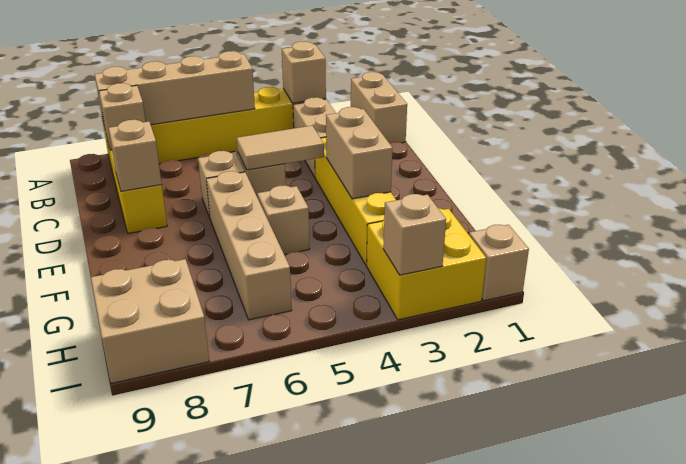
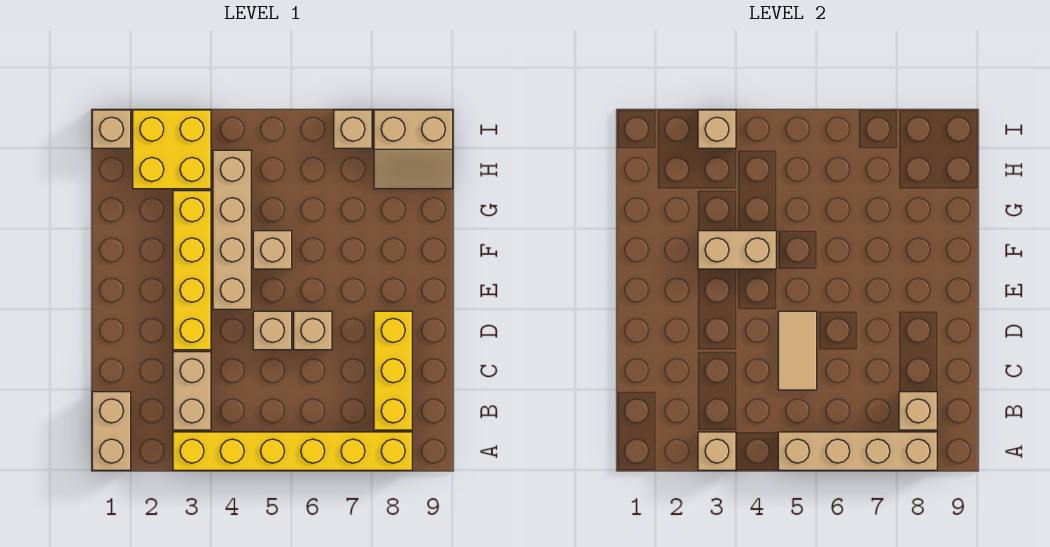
tan tile D4:D5 level 2 -> tan tile C5:D5 level 2
tan brick D8 level 2 -> tan brick I7 level 1
tan brick E3:F3 level 2 -> tan brick F3:F4 level 2
tan brick E6:H6 level 1 -> tan brick E4:H4 level 1
tan brick H8:I9 level 1 -> tan slope H8:I9 level 1 top I

